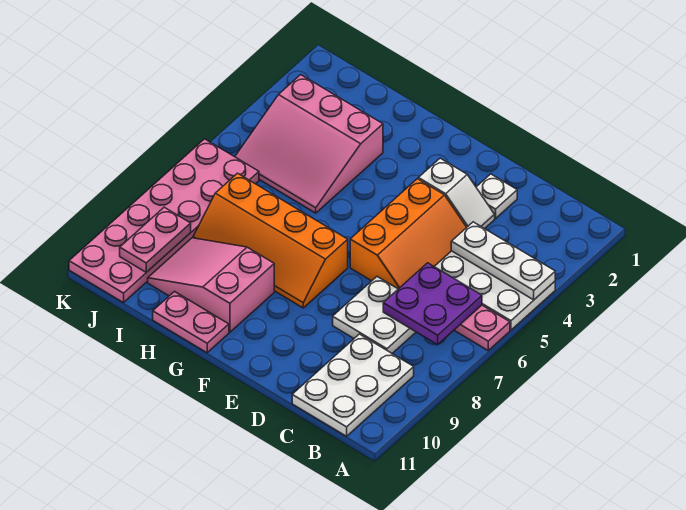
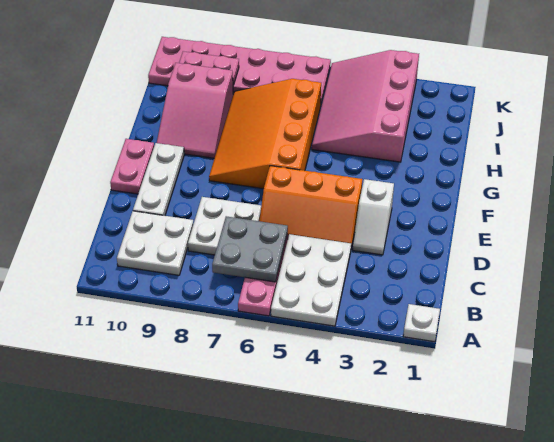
white plate A4:C4 level 2 -> white plate D10:F10 level 1
purple plate B6:C7 level 2 -> grey plate B6:C7 level 2
white plate B9:C11 level 1 -> white plate B9:C10 level 1
white plate D2 level 1 -> white plate A1 level 1
orange slope F7:I8 level 1 top 7 -> orange slope F6:I8 level 1 top 6
pink slope G9:I10 level 1 top G -> pink slope G9:I10 level 1 top I
pink plate G11:H11 level 1 -> pink plate E11:F11 level 1
pink slope H3:J5 level 1 top 3 -> pink slope H3:K5 level 1 top 3

